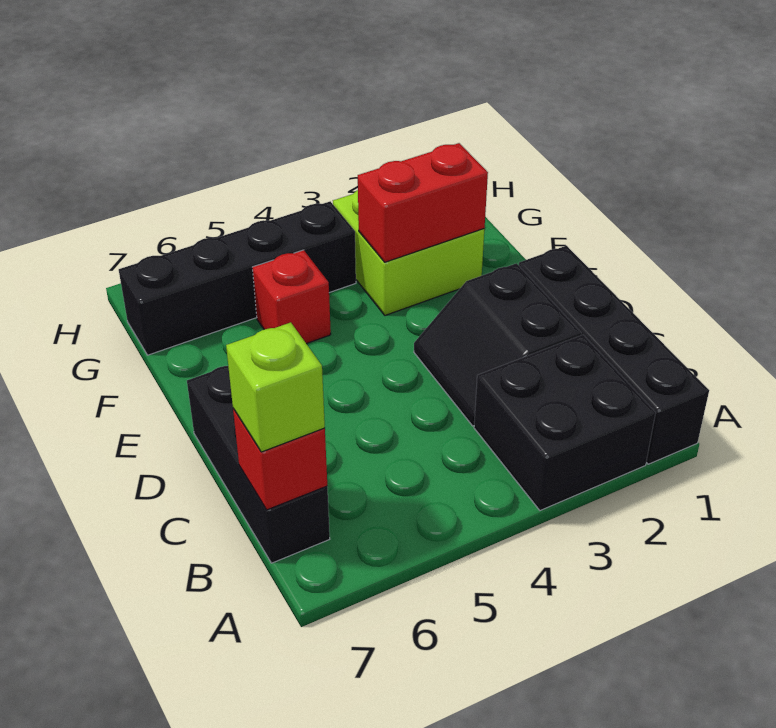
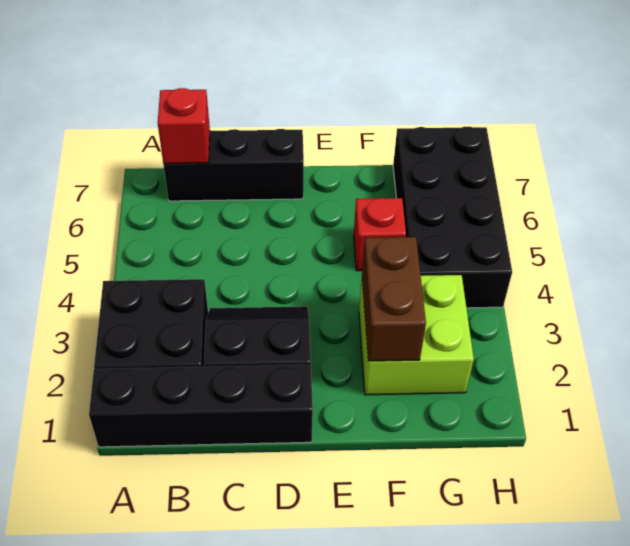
lime brick B7 level 3 -> none
red brick F2:F3 level 2 -> brown brick F2:F3 level 2
black brick G4:G7 level 1 -> black brick G4:H7 level 1

